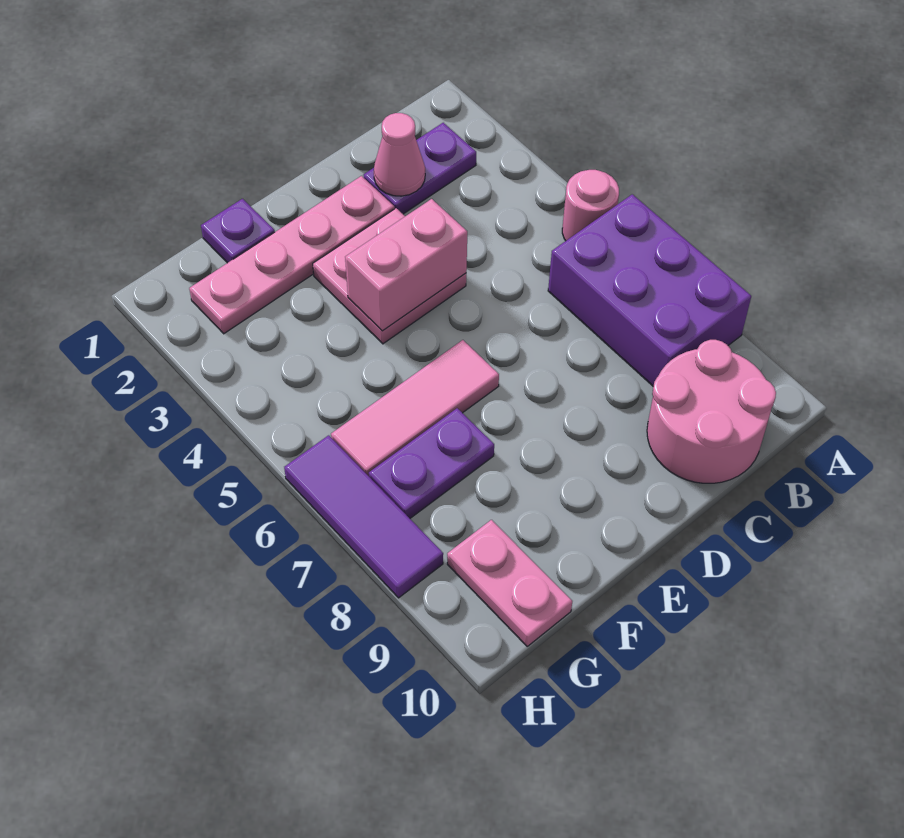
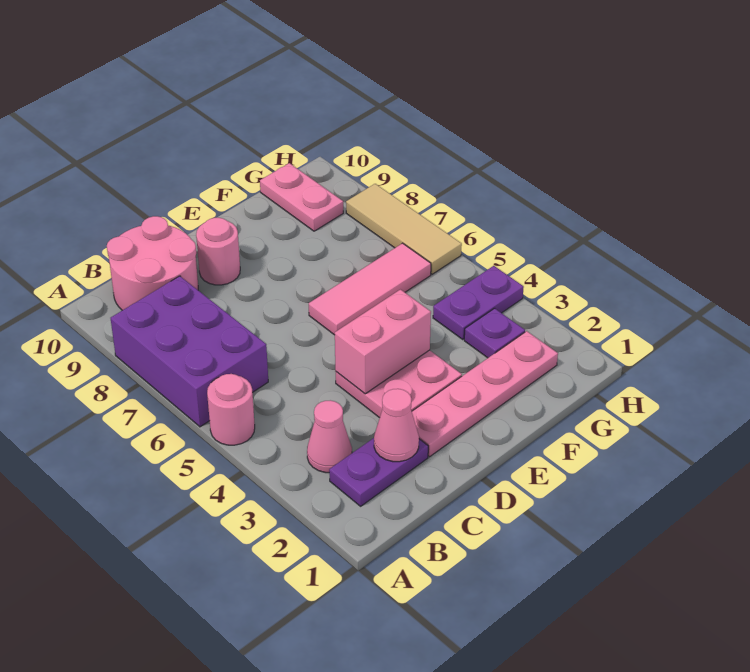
none -> pink cone B3 level 1
none -> pink round brick D9 level 1
purple plate F1 level 1 -> purple plate G3 level 1
purple plate F7:G7 level 1 -> purple plate G4:H4 level 1
purple tile H6:H8 level 1 -> tan tile H6:H8 level 1

